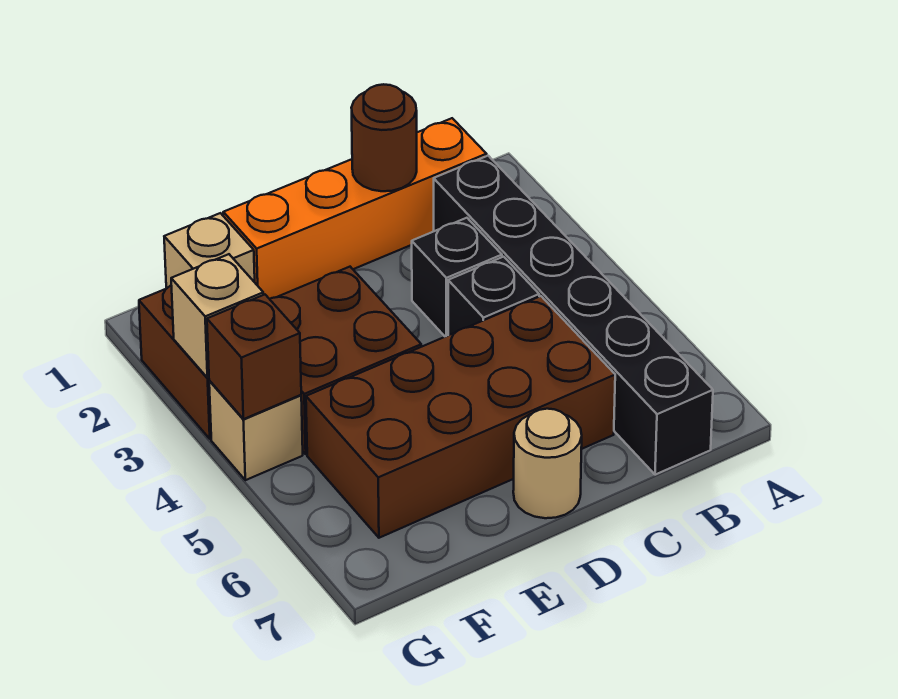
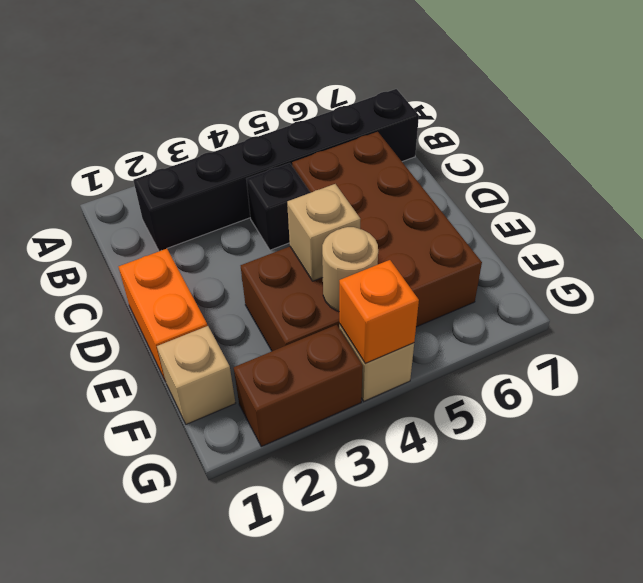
orange brick B1:E1 level 1 -> orange brick D1:E1 level 1
brown round brick C1 level 2 -> none
black brick C3 level 1 -> none
tan round brick D7 level 1 -> tan round brick F4 level 2
tan brick G3 level 2 -> tan brick E4 level 2
brown brick G4 level 2 -> orange brick G4 level 2

